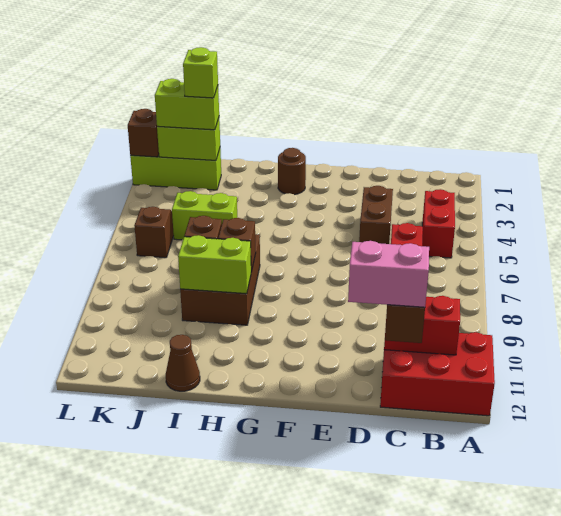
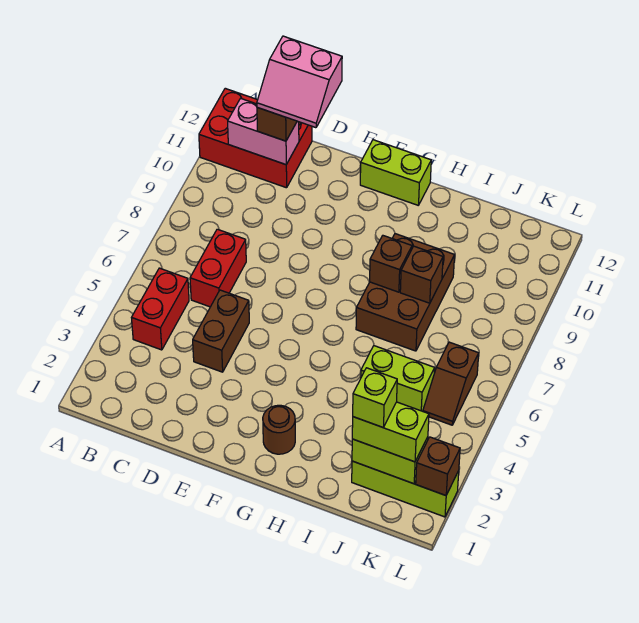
red brick B11:C11 level 2 -> pink brick B11:C11 level 2
lime brick H9:I9 level 2 -> lime brick F12:G12 level 1
brown cone I12 level 1 -> none

